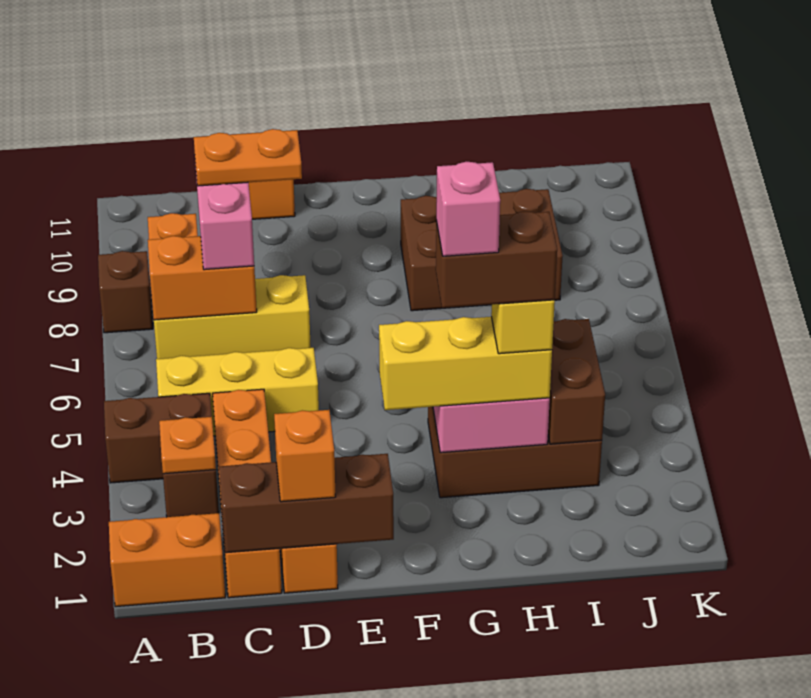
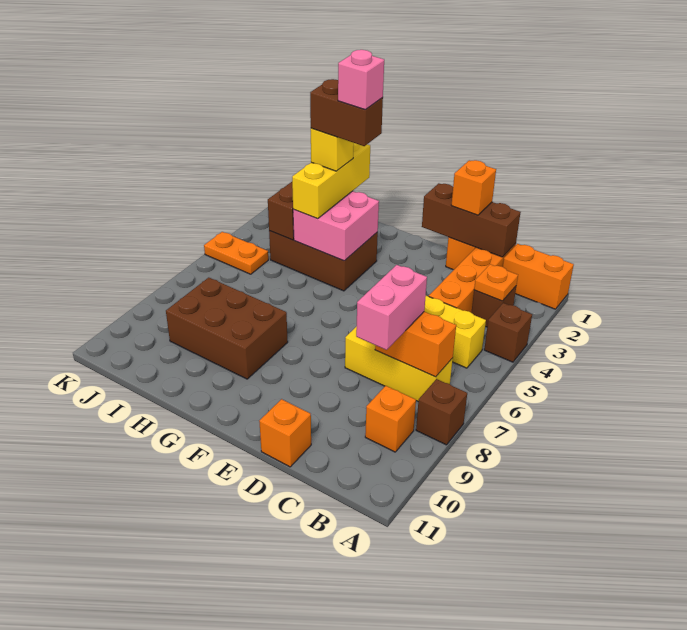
brown brick A4:B4 level 1 -> brown brick A4 level 1
orange plate C8:D8 level 4 -> orange plate J5:K5 level 1
yellow brick F3:H3 level 3 -> yellow brick H2:H4 level 3

